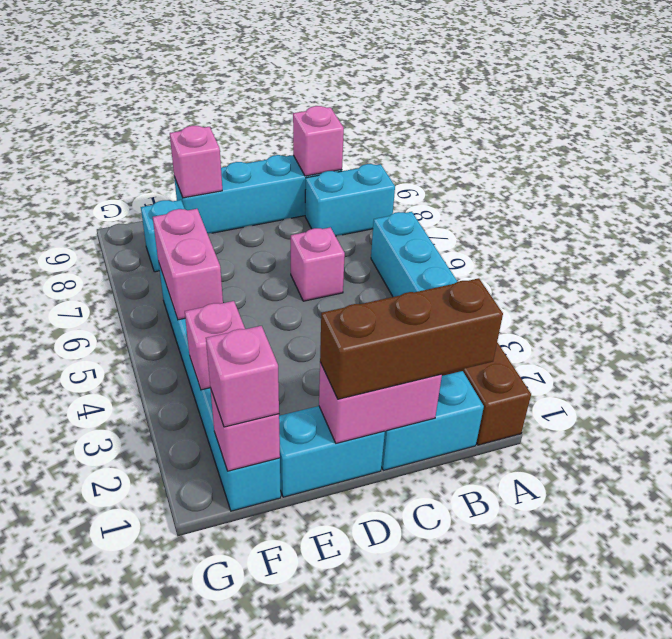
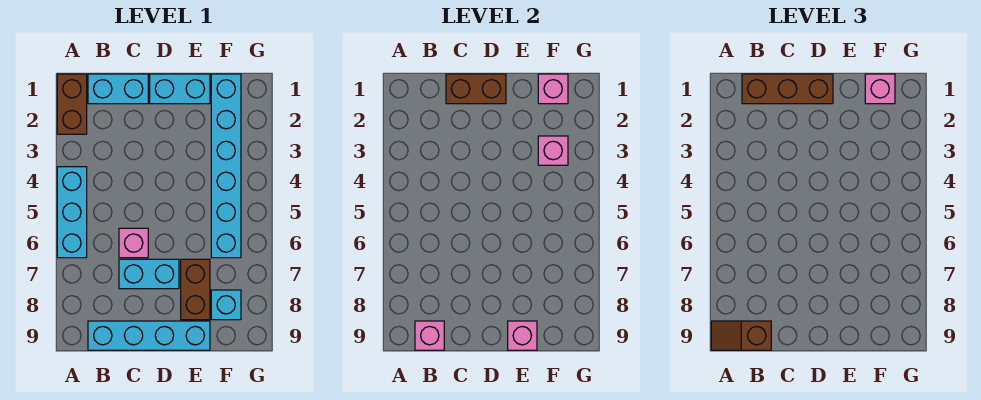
cyan brick A8:B8 level 1 -> cyan brick C7:D7 level 1
none -> brown slope A9:B9 level 3 top B
pink brick C1:D1 level 2 -> brown brick C1:D1 level 2
none -> brown brick E7:E8 level 1
pink brick F5:F6 level 2 -> none

